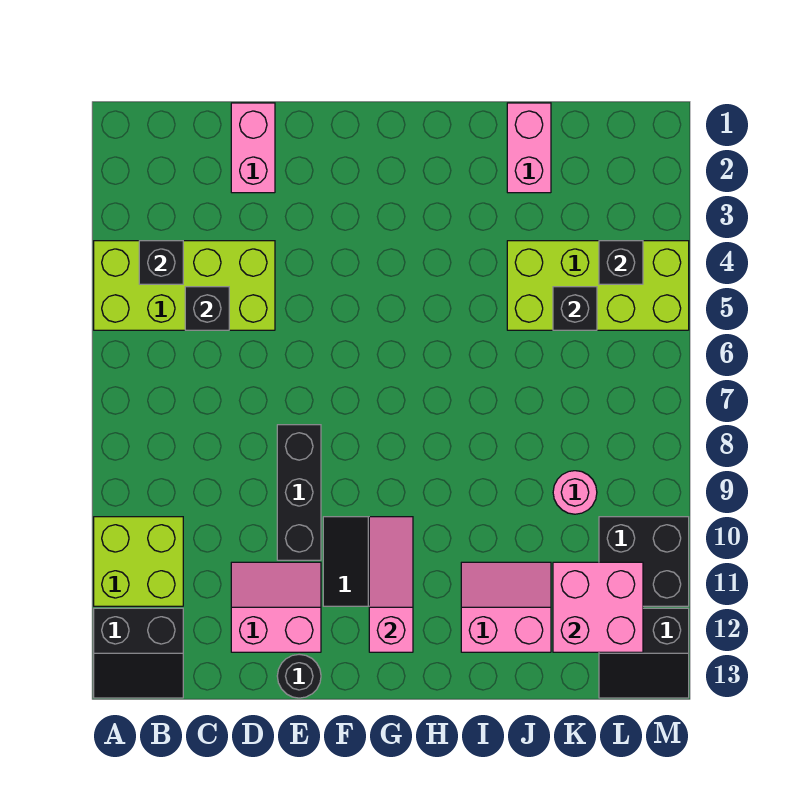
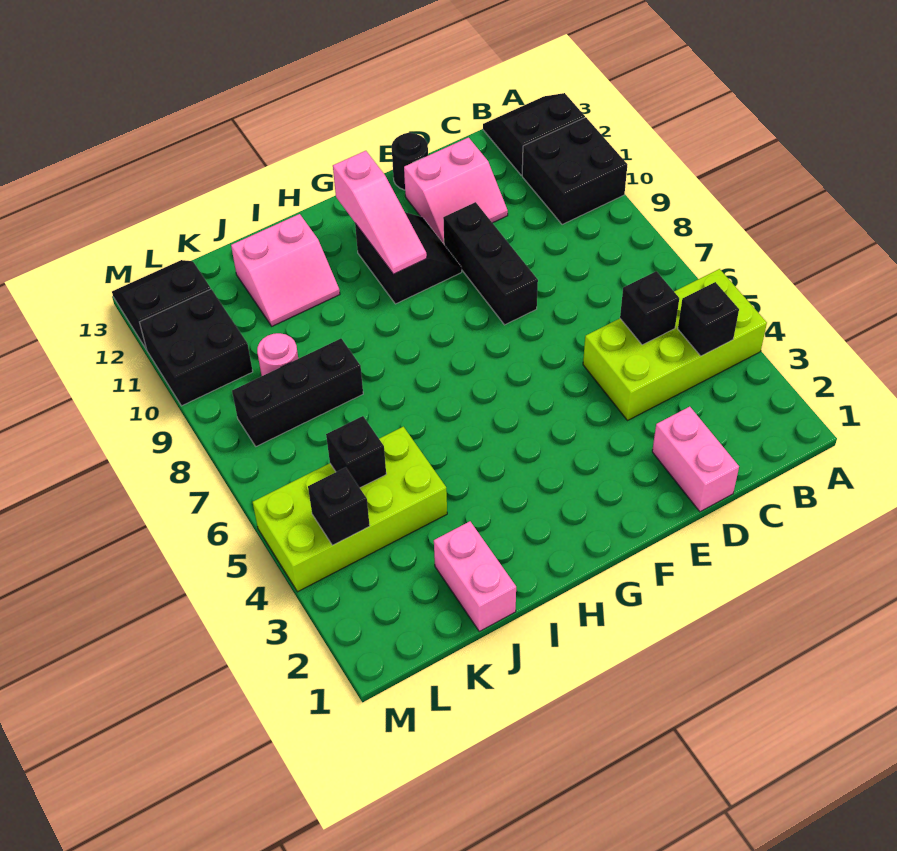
lime brick A10:B11 level 1 -> black brick A10:B11 level 1
none -> black brick J8:L8 level 1
pink brick K11:L12 level 2 -> none

